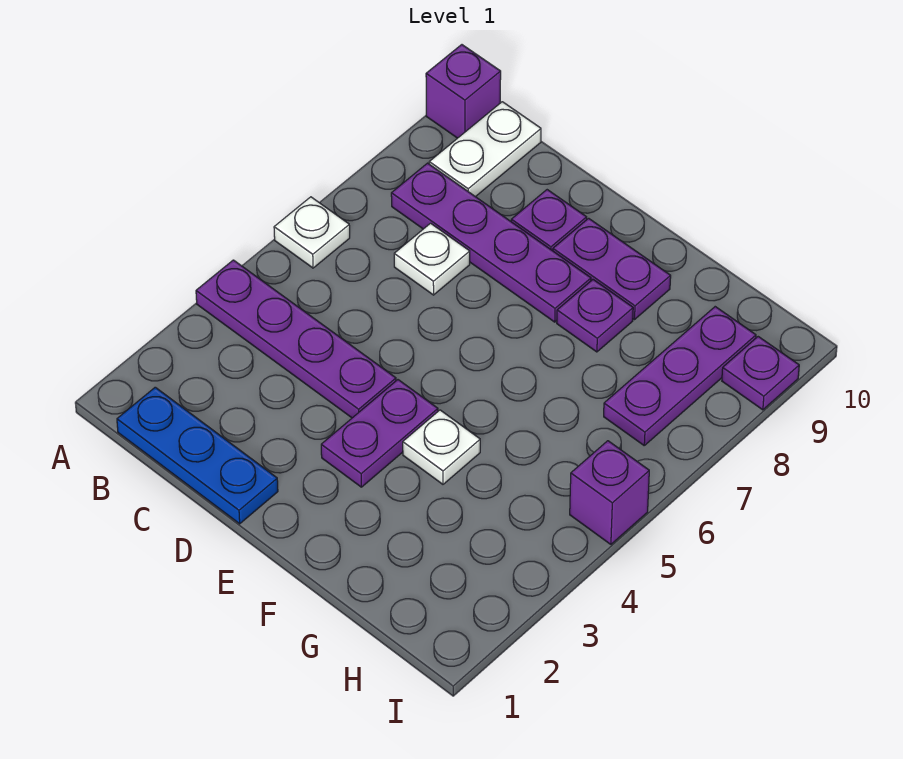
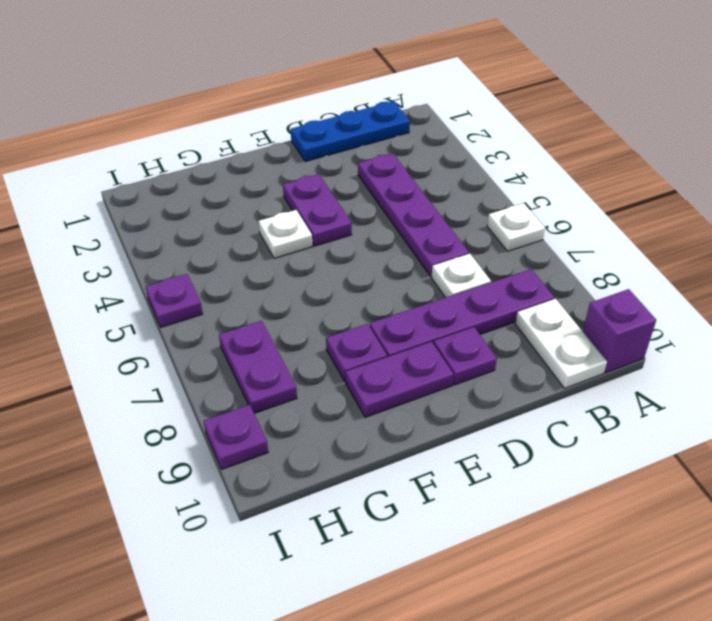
purple plate A4:D4 level 1 -> purple plate C3:C6 level 1
purple plate H7:H9 level 1 -> purple plate H7:H8 level 1
purple brick I5 level 1 -> purple plate I5 level 1

